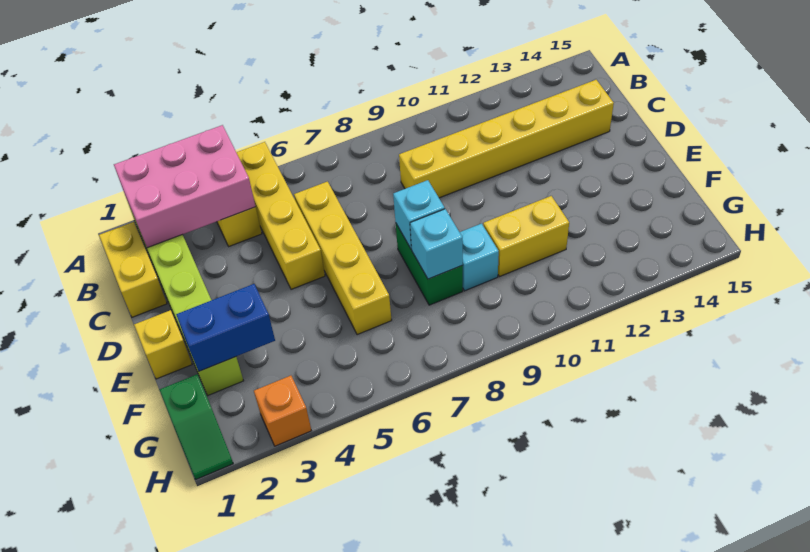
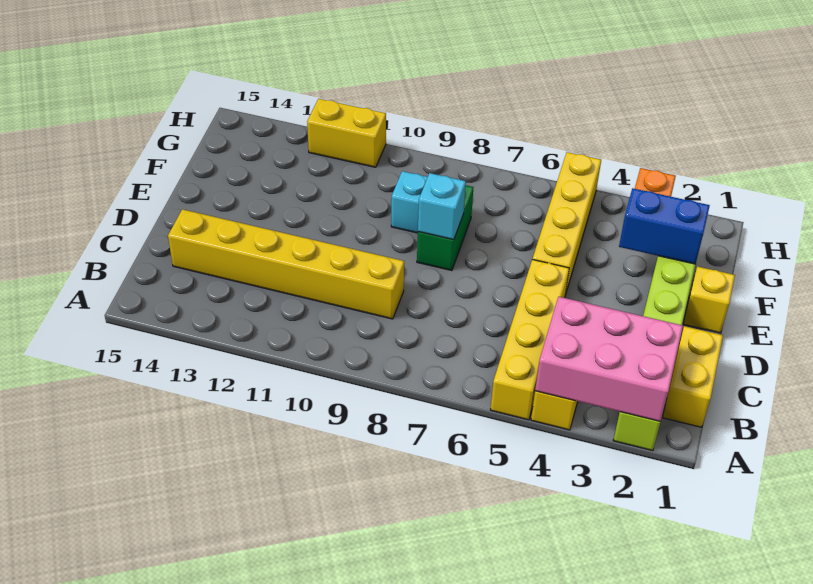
yellow brick C6:F6 level 1 -> yellow brick E5:H5 level 1
cyan brick F8 level 2 -> none
yellow brick F10:F11 level 1 -> yellow brick H11:H12 level 1
green slope G1:H1 level 1 top G -> none

